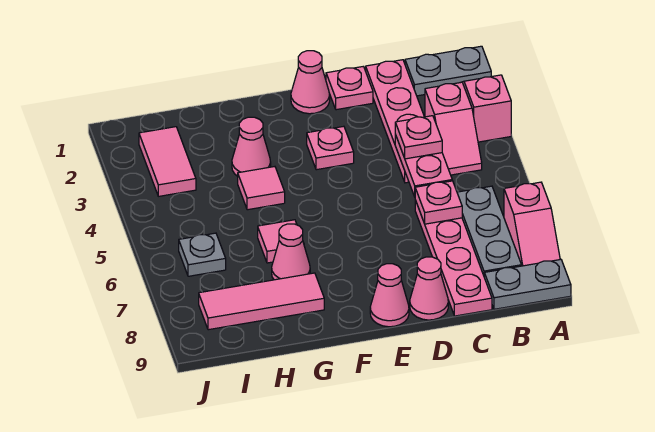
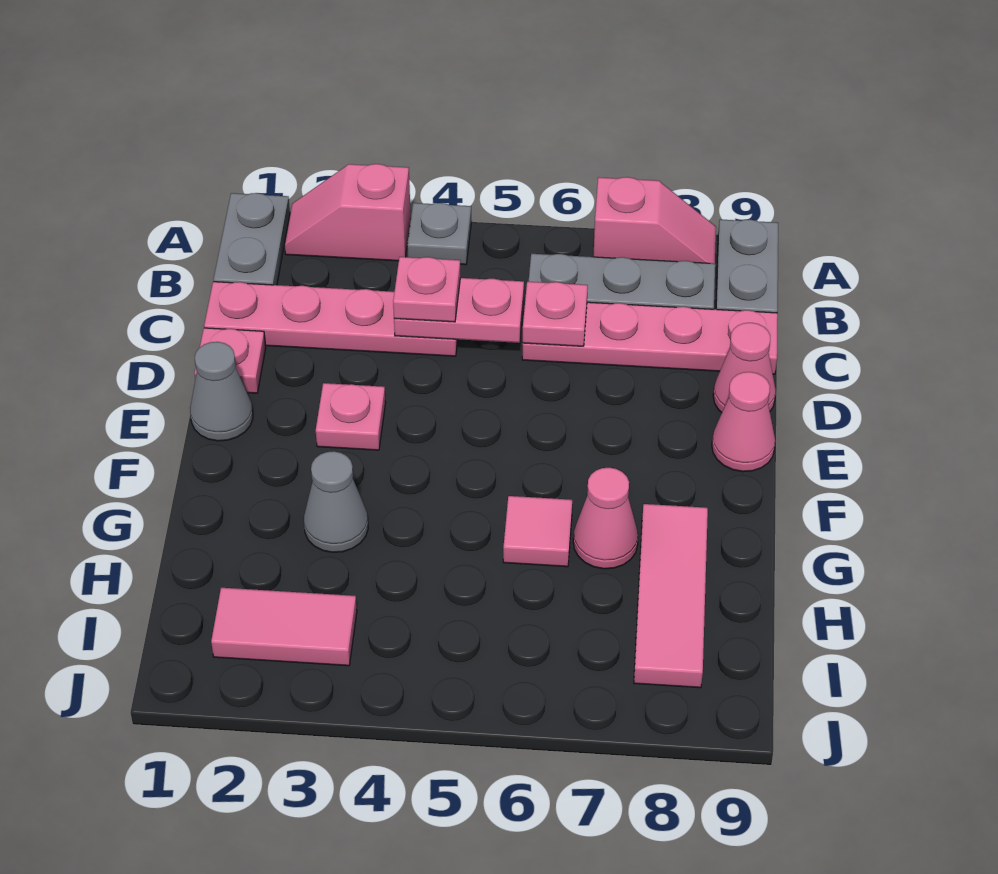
pink slope B3:B4 level 1 top 3 -> none
pink cone E1 level 1 -> grey cone E1 level 1
pink cone G3 level 1 -> grey cone G3 level 1
pink tile G4 level 1 -> none
grey plate I6 level 1 -> grey plate A4 level 1

